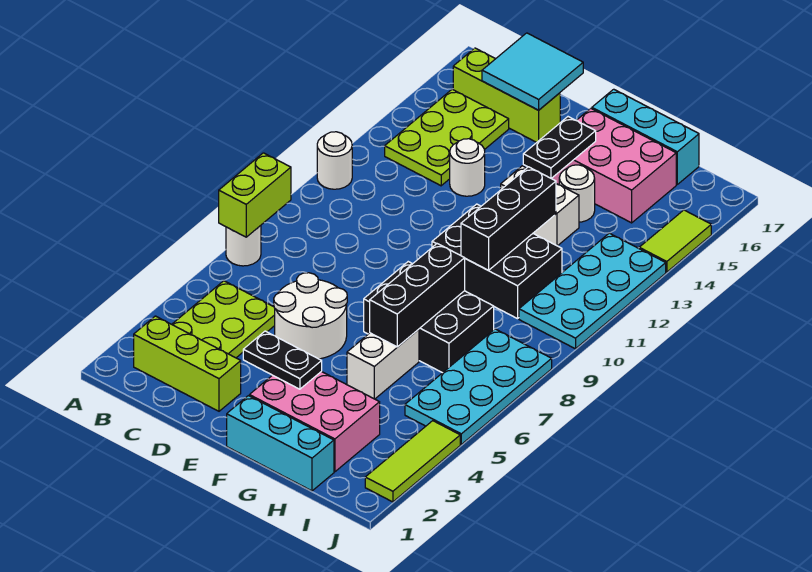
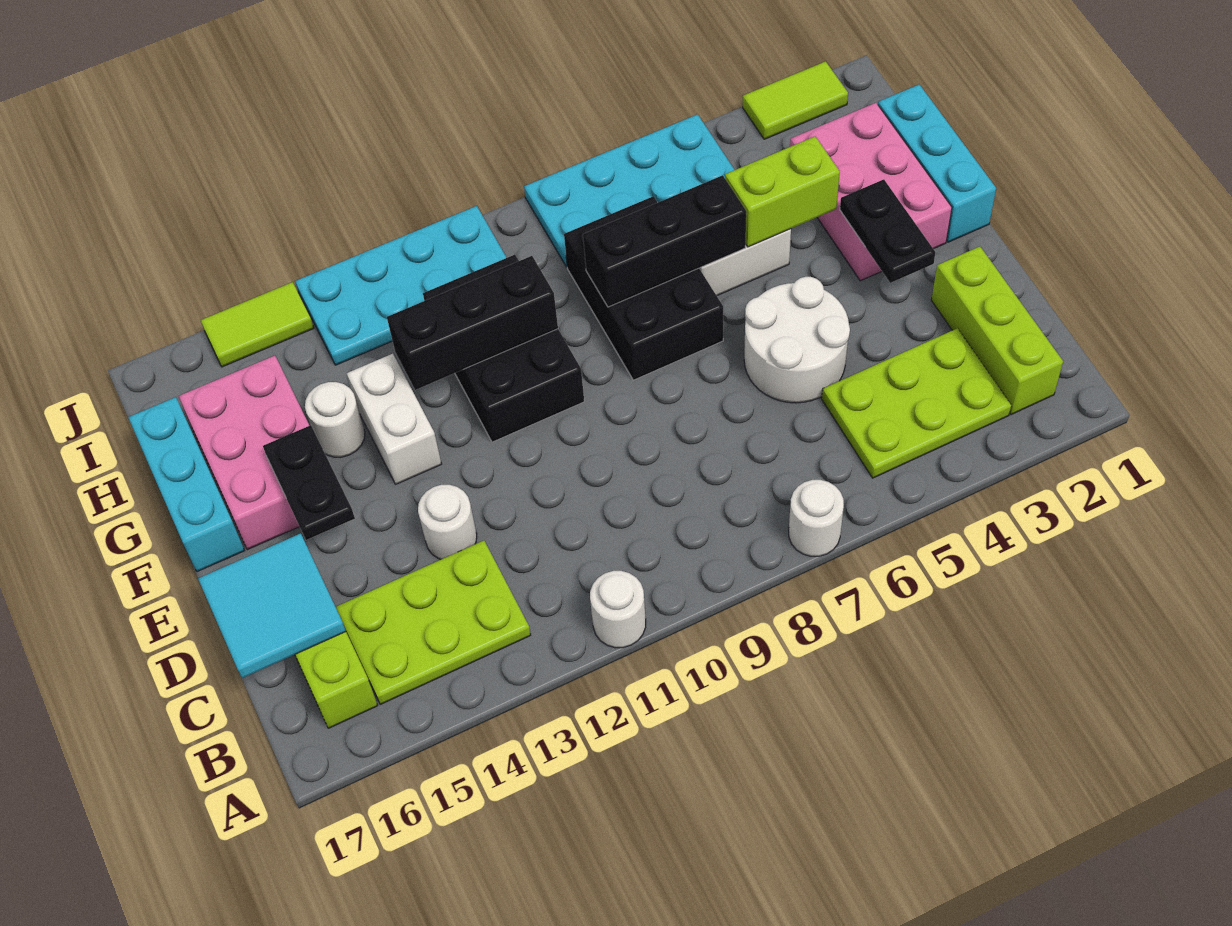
lime brick A7:A8 level 2 -> lime brick G4:G5 level 2
black plate F14:F15 level 2 -> black plate E15:F15 level 2
lime tile J2:J4 level 1 -> lime tile J2:J3 level 1

